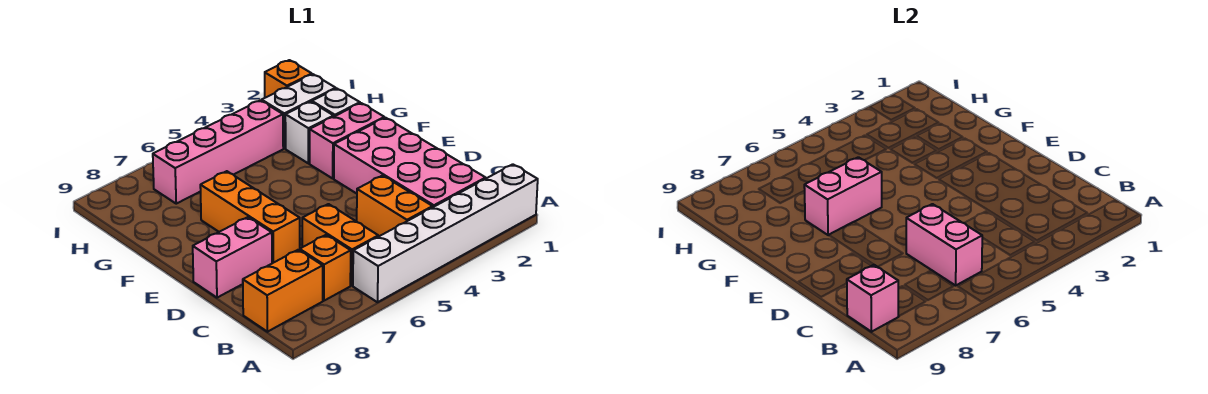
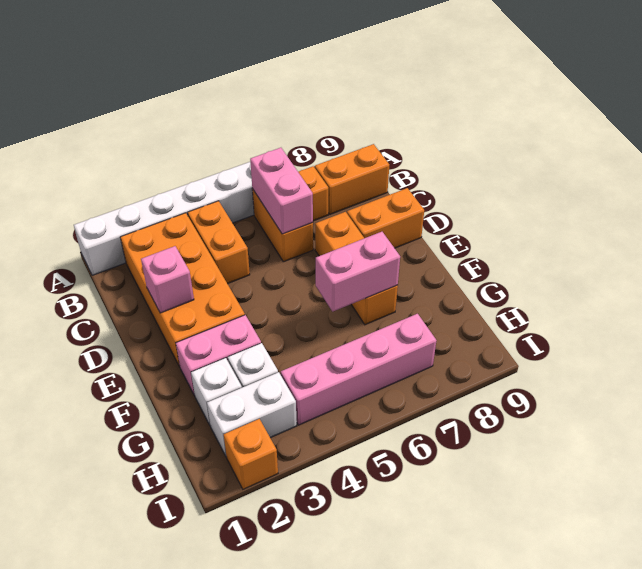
pink brick B2:E3 level 1 -> orange brick B2:E3 level 1
pink brick B9 level 2 -> pink brick D2 level 2
pink brick D8:D9 level 1 -> orange brick D8:D9 level 1

